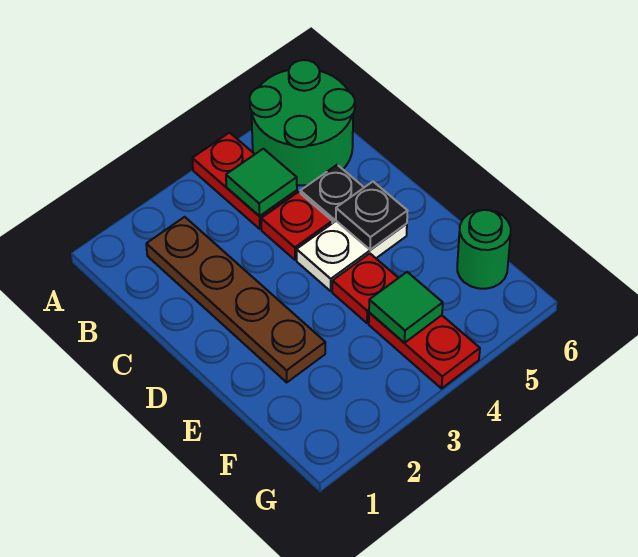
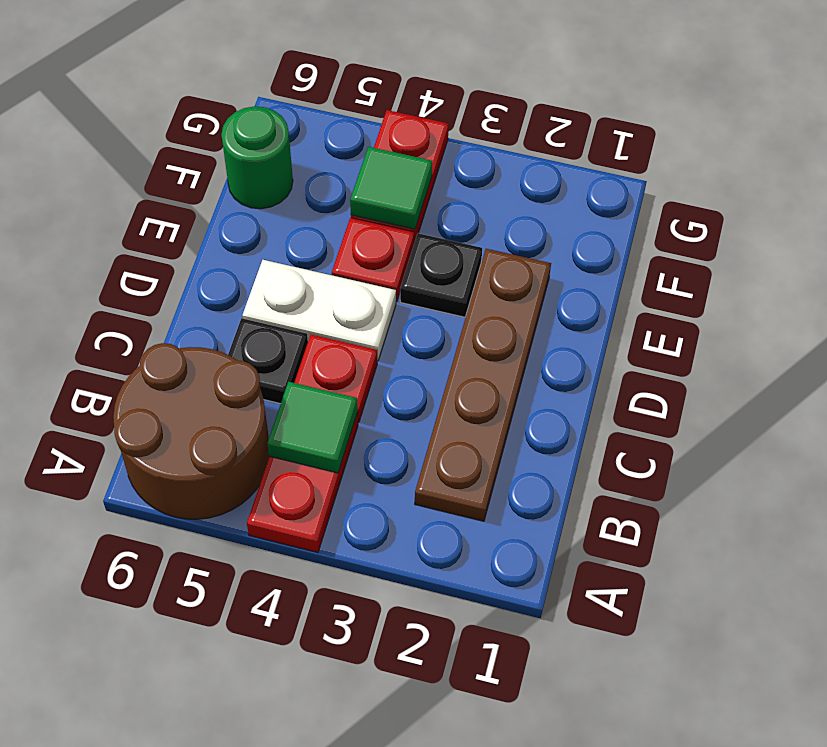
green round brick A5:B6 level 1 -> brown round brick A5:B6 level 1
black plate D5 level 2 -> black plate E3 level 1

